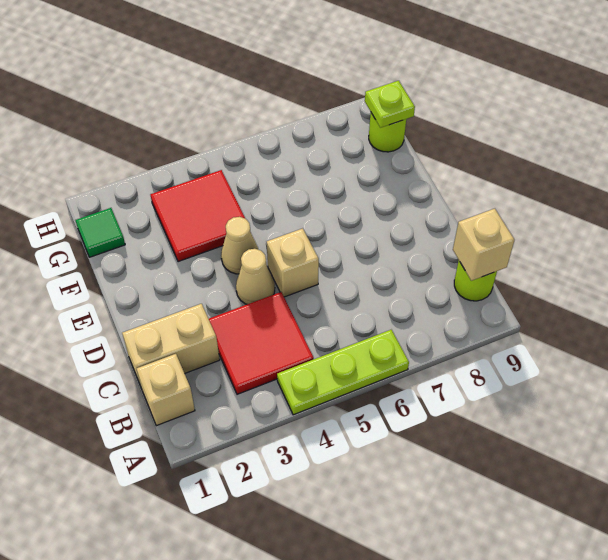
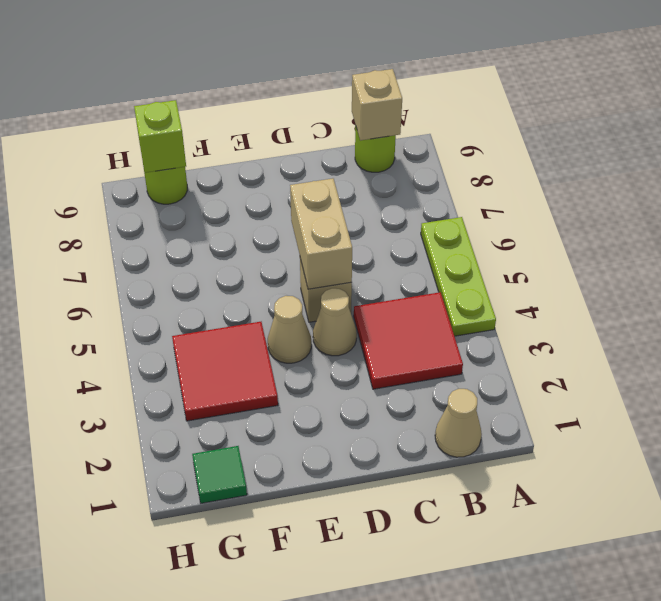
tan brick B1 level 1 -> tan cone B1 level 1
tan brick C1:C2 level 1 -> tan brick D5:D6 level 2
lime plate G9 level 2 -> lime brick G9 level 2

